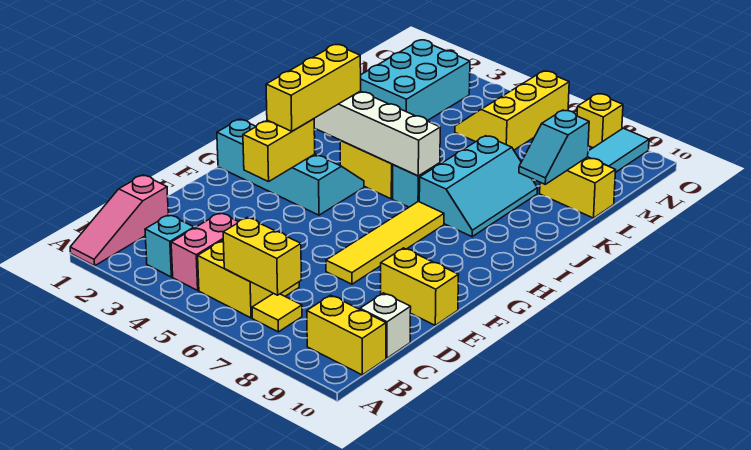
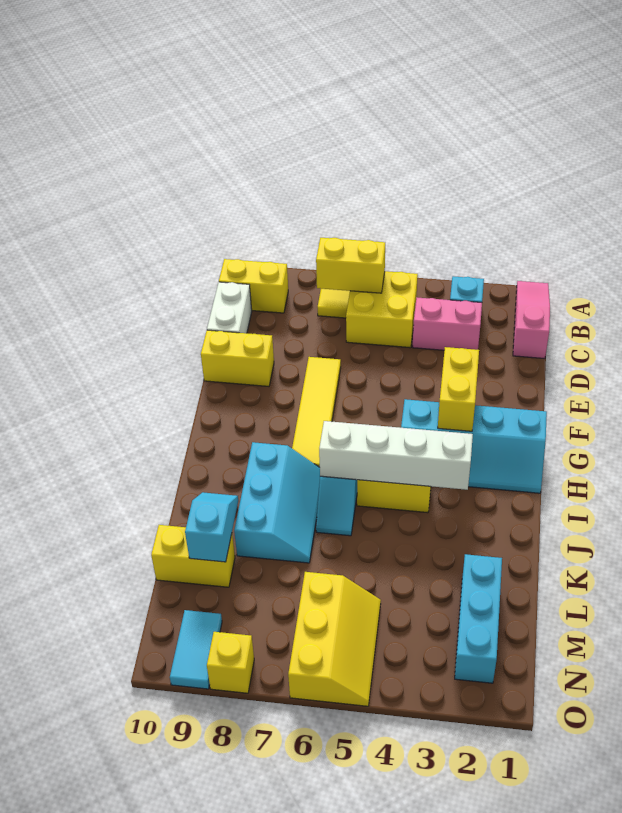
pink brick B4:C4 level 1 -> pink brick C3:C4 level 1
white brick C10 level 1 -> white brick C10:D10 level 1
yellow brick G3:I3 level 3 -> none
cyan slope I7:K8 level 1 top 7 -> cyan slope I7:K8 level 1 top 8
cyan brick L2:N3 level 1 -> cyan brick L2:N2 level 1

